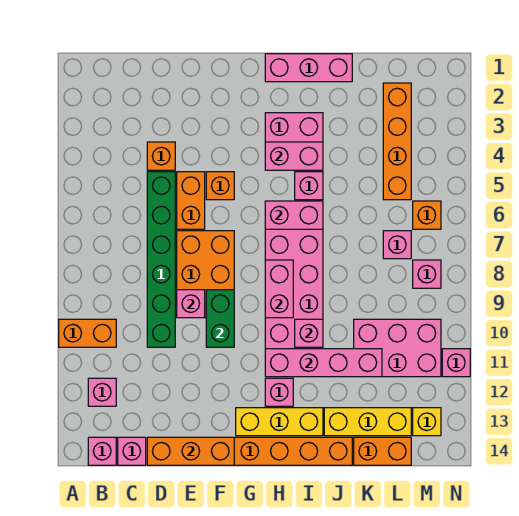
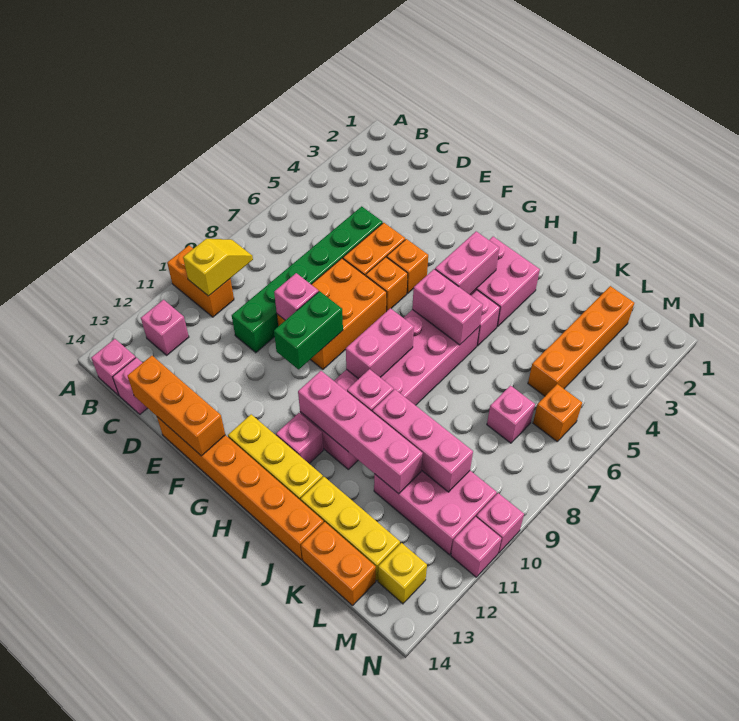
none -> yellow slope B9:B10 level 2 top 10
orange brick D4 level 1 -> orange brick F6 level 1
pink brick H1:J1 level 1 -> pink brick J10:L10 level 2
pink brick H4:I4 level 2 -> pink brick H4:H5 level 2
pink brick M8 level 1 -> pink brick N10 level 1

